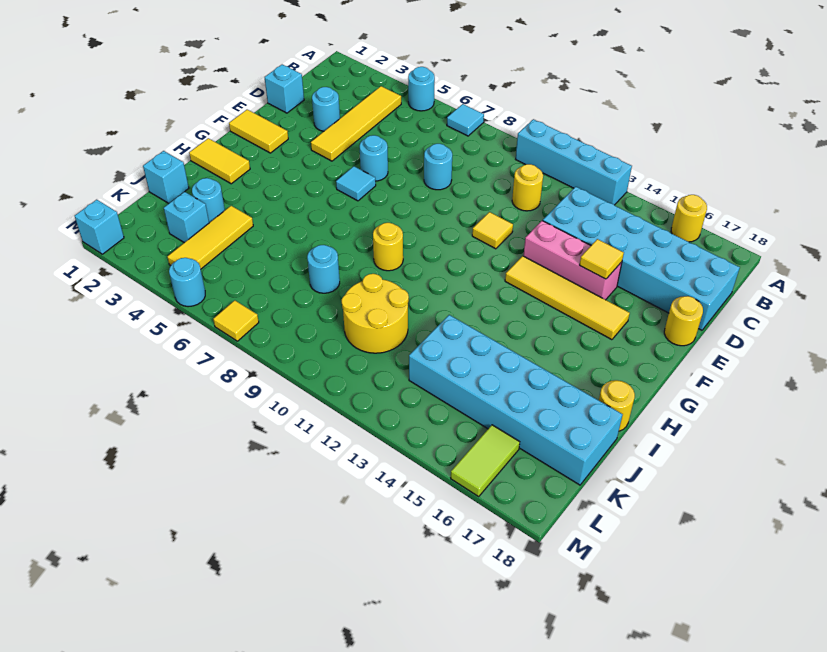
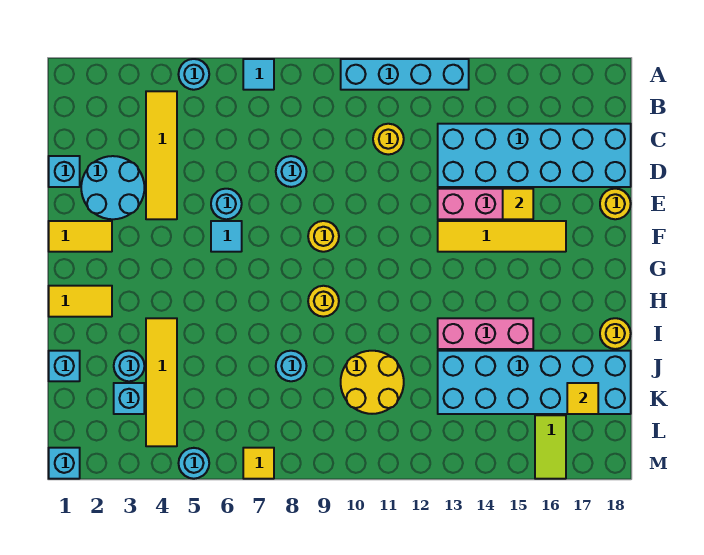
yellow round brick A16 level 1 -> yellow round brick F9 level 1
cyan round brick D3 level 1 -> cyan round brick D2:E3 level 1
yellow tile E11 level 1 -> yellow tile K17 level 2
none -> pink brick I13:I15 level 1
yellow tile J4:L4 level 1 -> yellow tile I4:L4 level 1

